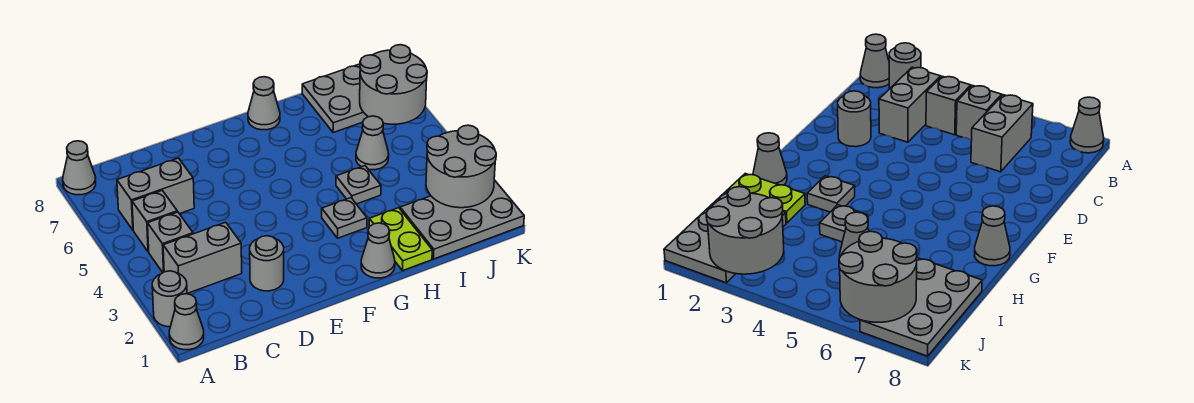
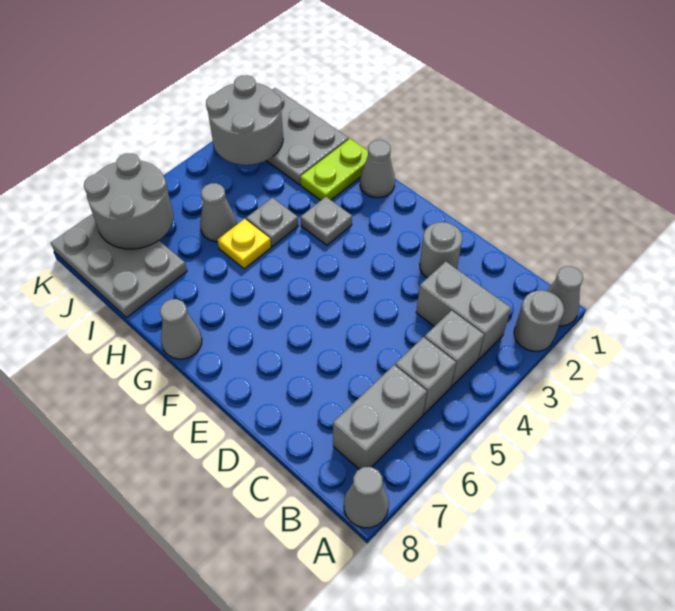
grey brick B6:C6 level 1 -> grey brick B6:B7 level 1
none -> yellow plate H5 level 1

